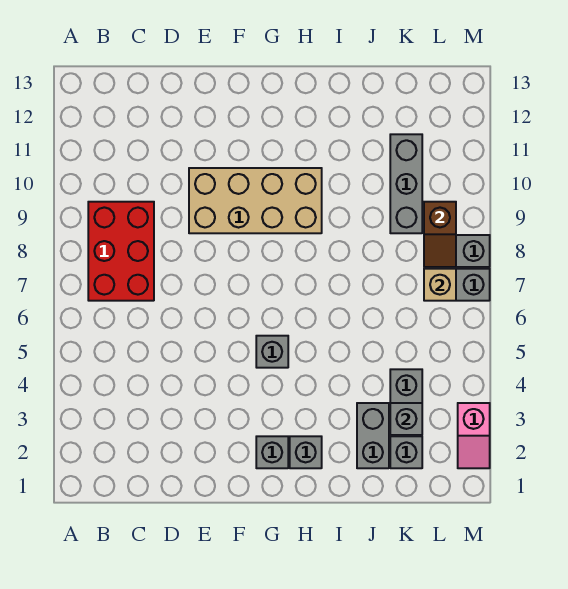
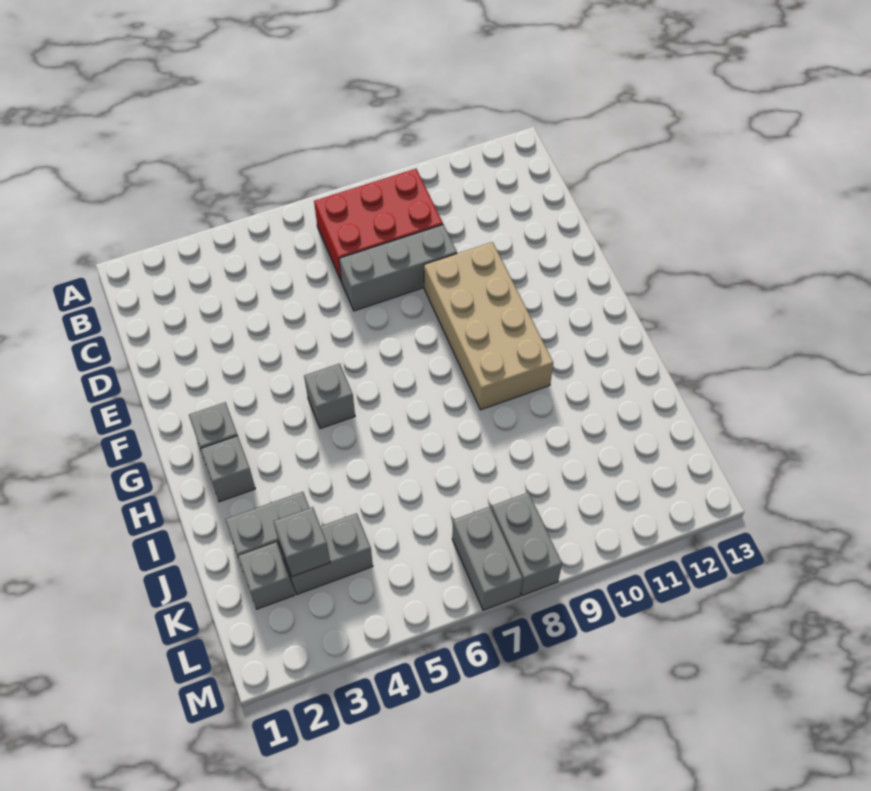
grey brick K9:K11 level 1 -> grey brick D7:D9 level 1
tan brick L7 level 2 -> none
brown slope L8:L9 level 2 top 9 -> none
pink slope M2:M3 level 1 top 3 -> none

